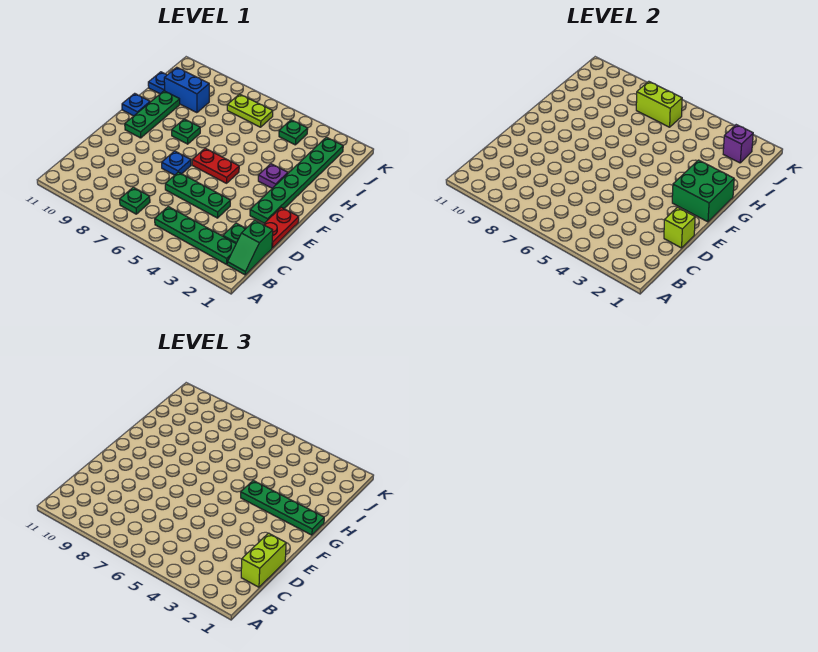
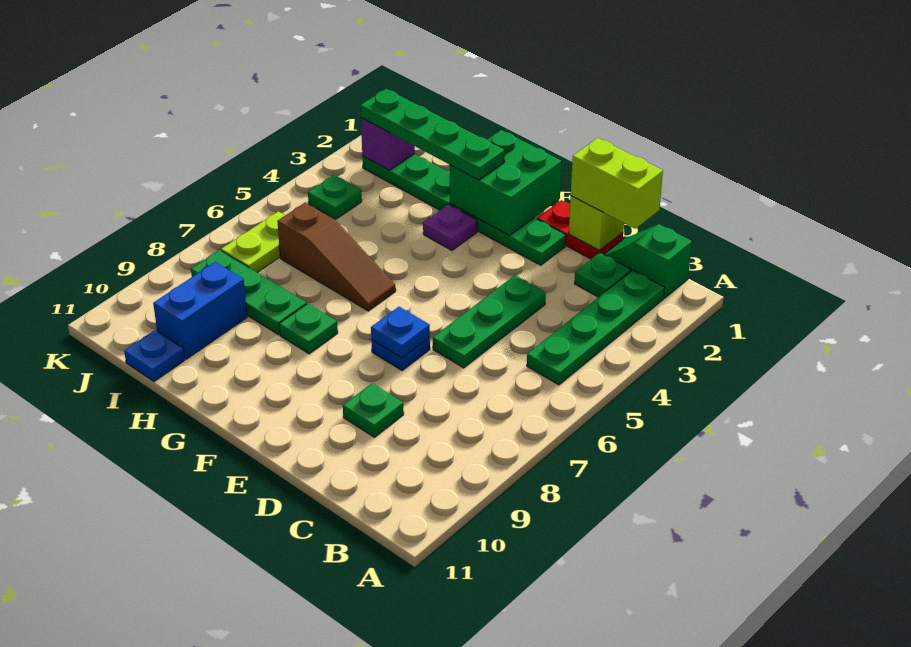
green slope B1:C1 level 1 top C -> green slope B1:C1 level 1 top B
green plate B7 level 1 -> green plate D9 level 1
red plate F5:F6 level 1 -> none
green plate F10:H10 level 1 -> green plate H8:J8 level 1
green plate G1:G4 level 3 -> green plate G2:J2 level 3
none -> brown slope G6:I6 level 1 top I
blue plate G11 level 1 -> blue plate E7 level 2
lime brick J6:J7 level 2 -> none

